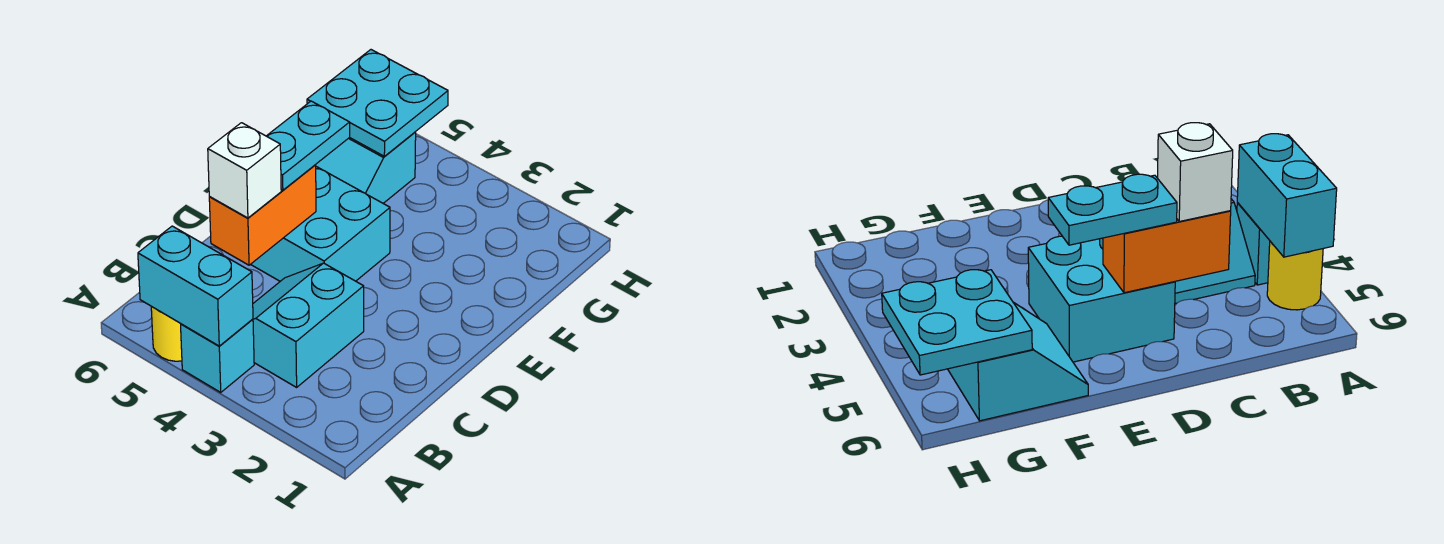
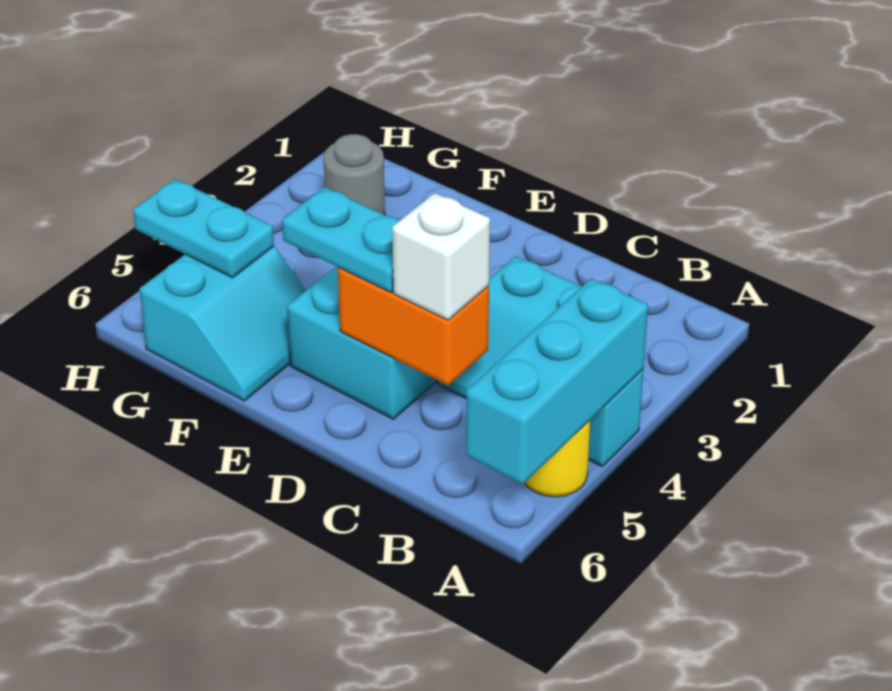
cyan brick A4:A5 level 2 -> cyan brick A4:A6 level 2
none -> grey round brick G2 level 1
cyan plate G5:H6 level 2 -> cyan plate G5:H5 level 2

